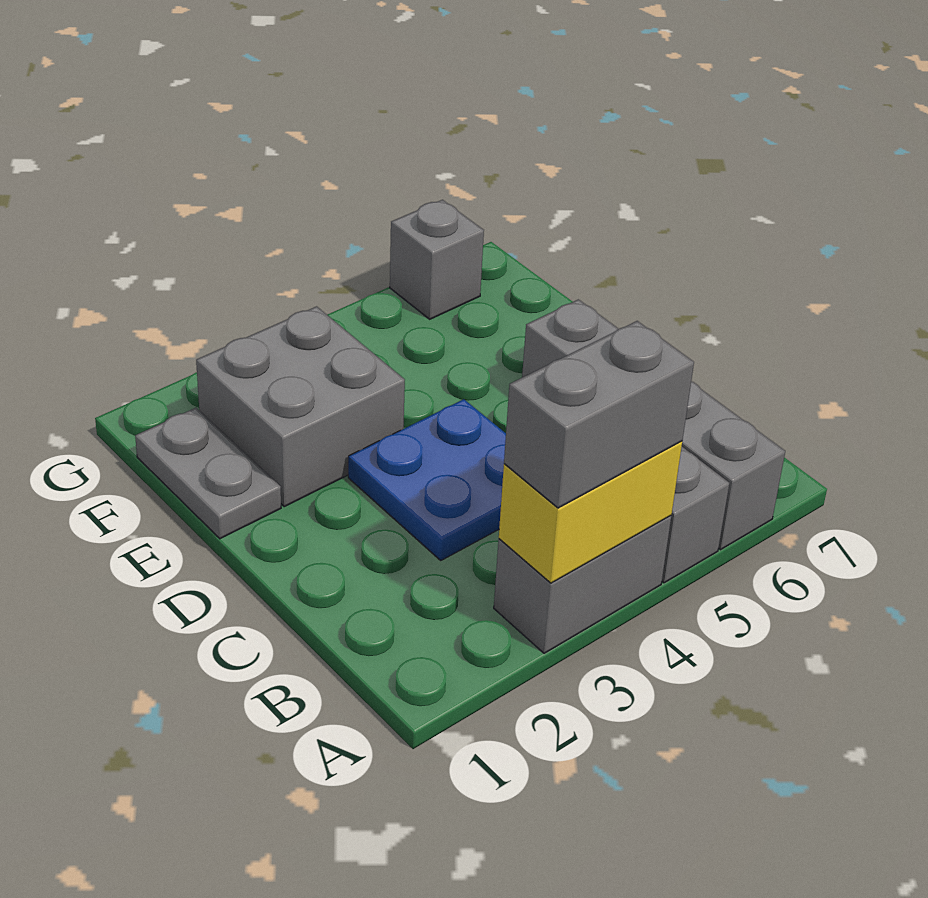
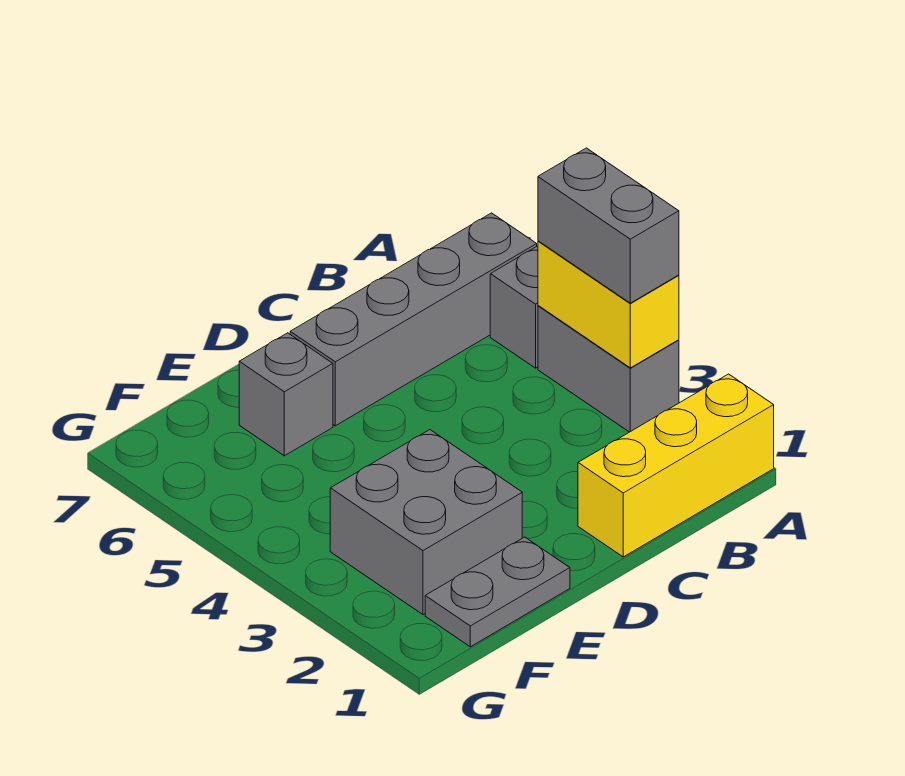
none -> yellow brick A1:C1 level 1
blue plate C3:D4 level 1 -> none
grey brick G6 level 1 -> grey brick E6 level 1

